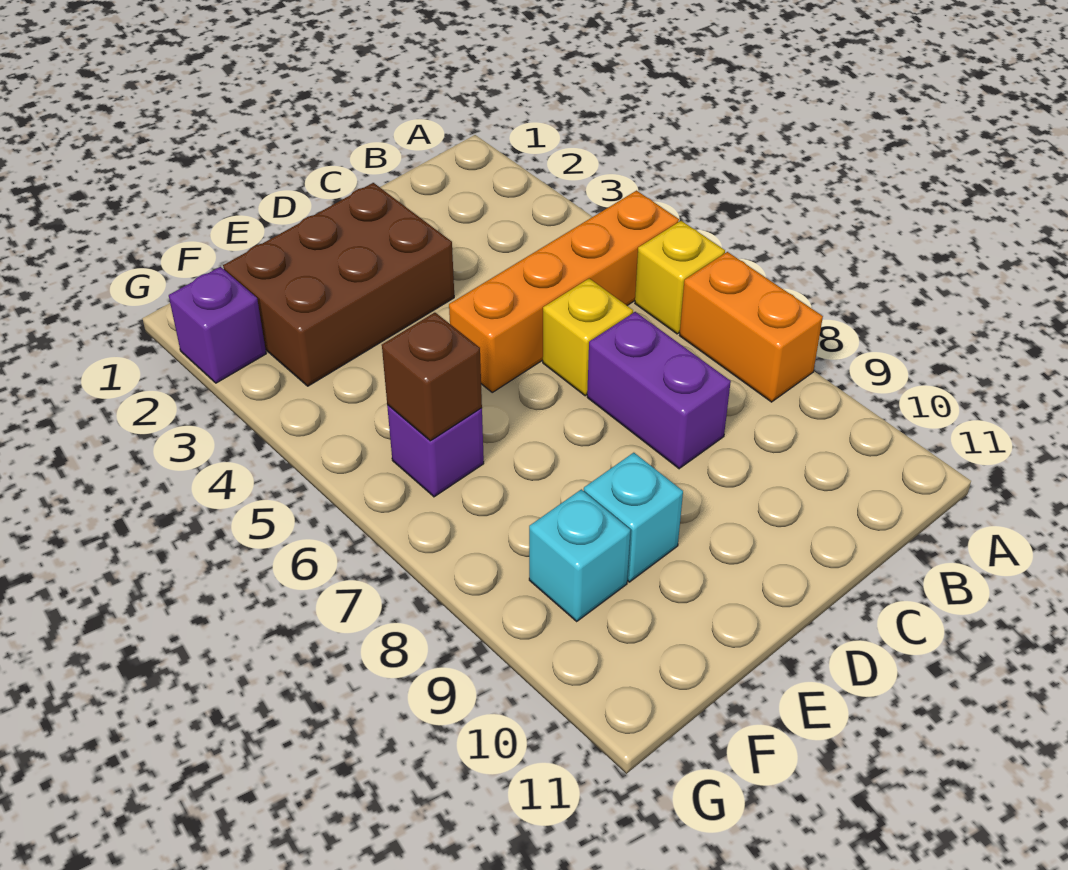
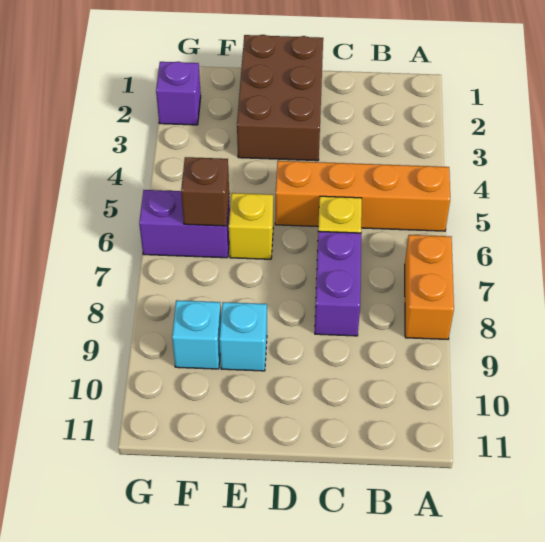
yellow brick A6 level 1 -> yellow brick E6 level 1
brown brick D2:F3 level 1 -> brown brick D1:E3 level 1
purple brick F6 level 1 -> purple brick F6:G6 level 1

